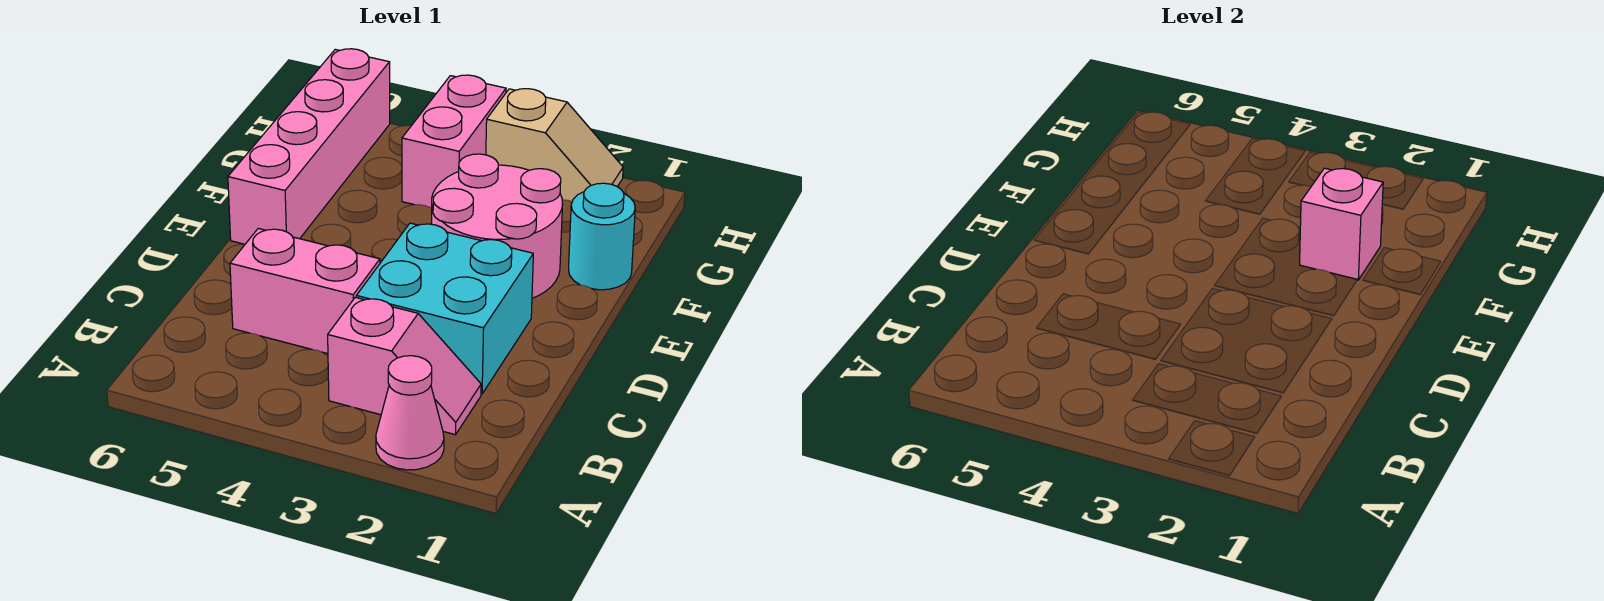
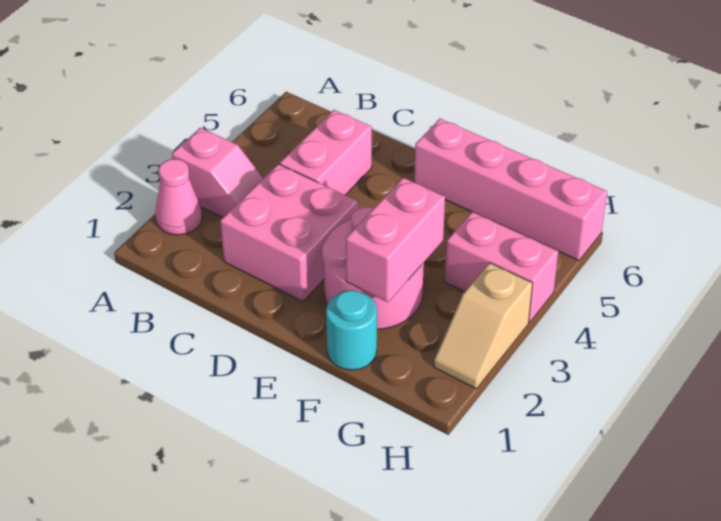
pink slope B2:B3 level 1 top 3 -> pink slope A3:B3 level 1 top A
cyan brick C2:D3 level 1 -> pink brick C2:D3 level 1
pink brick F2 level 2 -> pink brick F2:F3 level 2

